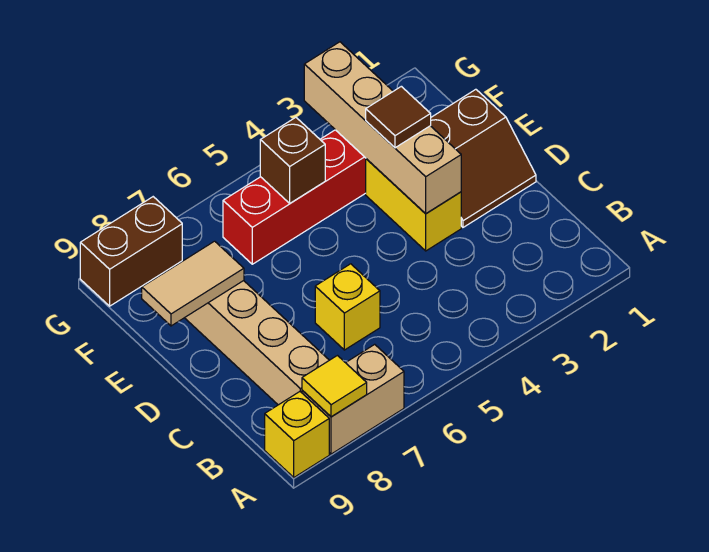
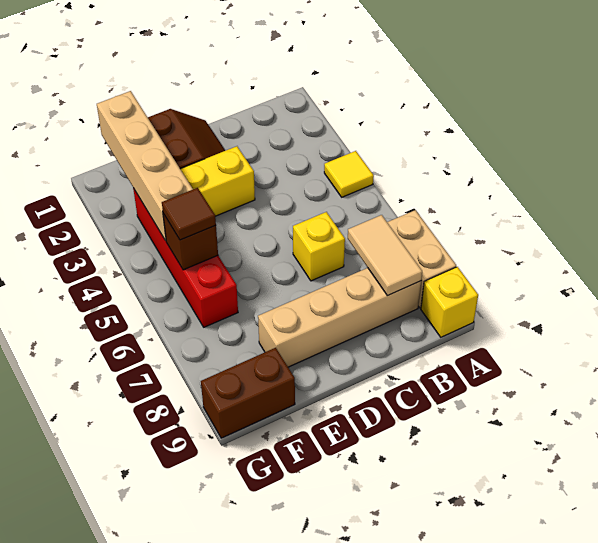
yellow tile A8 level 2 -> yellow tile A4 level 1
tan brick D3:G3 level 2 -> tan brick F1:F4 level 2
brown tile E3 level 3 -> brown tile F5 level 3
tan tile E8:E9 level 2 -> tan tile B7:B8 level 2
brown brick G8:G9 level 1 -> brown brick F9:G9 level 1

